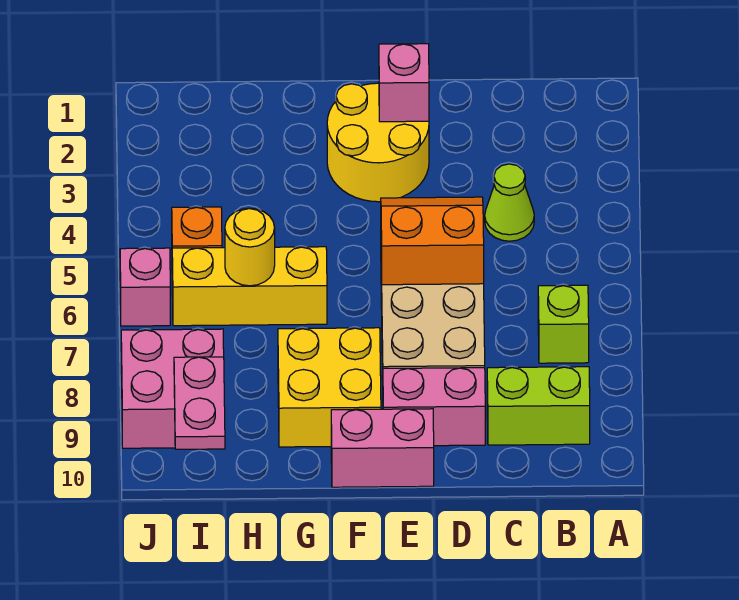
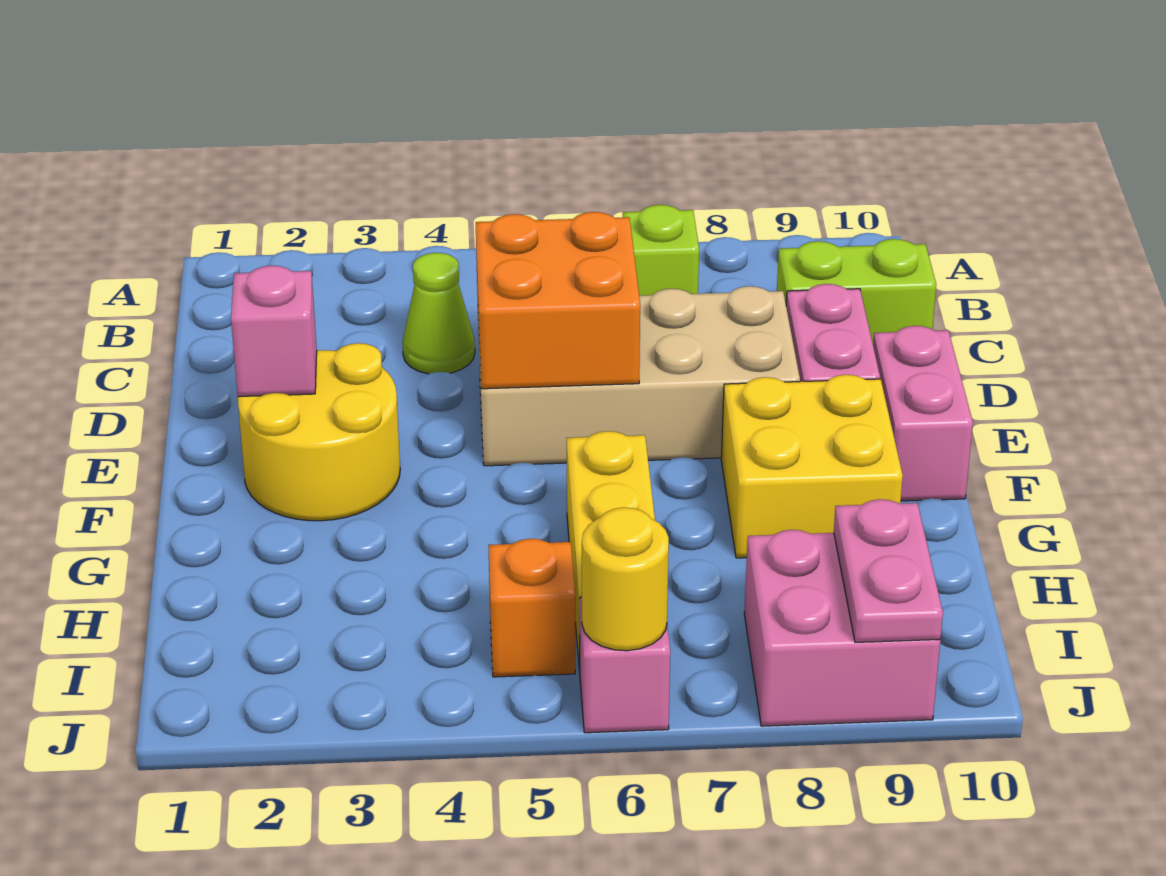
lime brick B9:C9 level 1 -> lime brick C9:C10 level 1
orange slope D5:E6 level 2 top 6 -> orange brick D5:E6 level 2
yellow round brick H6 level 2 -> yellow round brick J6 level 2
pink plate I9:I10 level 2 -> pink plate I9:J9 level 2

